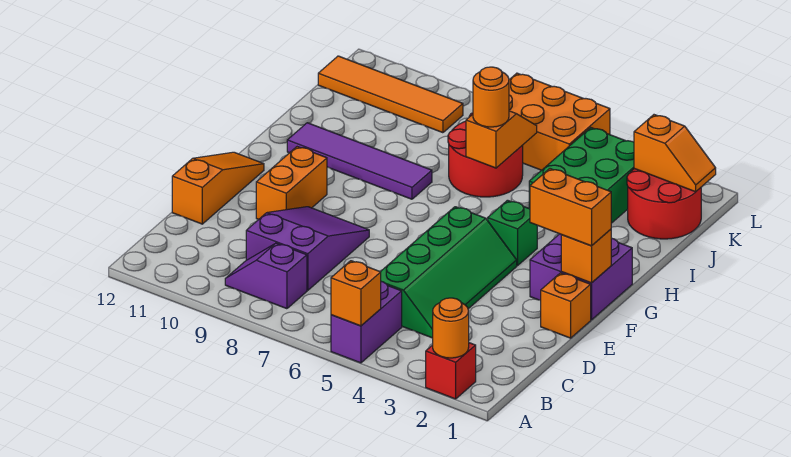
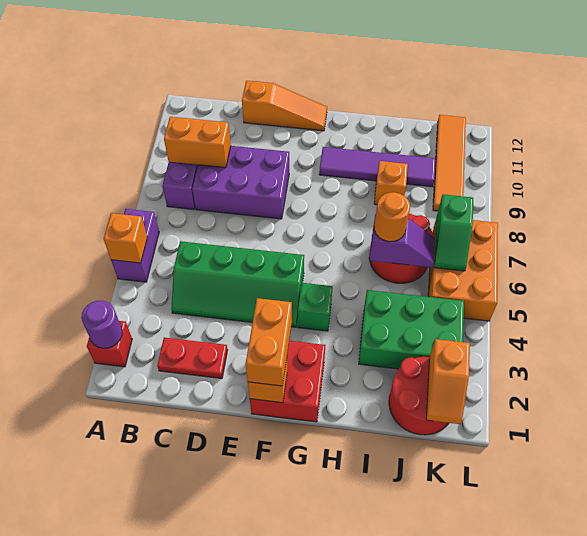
orange round brick A2 level 2 -> purple round brick A2 level 2
purple brick A5:B5 level 1 -> purple brick A5:A6 level 1
none -> red plate C2:D2 level 1
purple slope C8:E9 level 1 top C -> purple brick C8:E9 level 1
orange brick E1 level 1 -> orange brick I9 level 1
orange brick E10:F10 level 1 -> orange brick B9:C9 level 2
purple brick F1:G2 level 1 -> red brick F1:G2 level 1
purple tile H8:H11 level 1 -> purple tile G10:J10 level 1
orange slope I6:J6 level 2 top I -> purple slope I6:J6 level 2 top I
none -> green slope K6:K7 level 2 top 7

